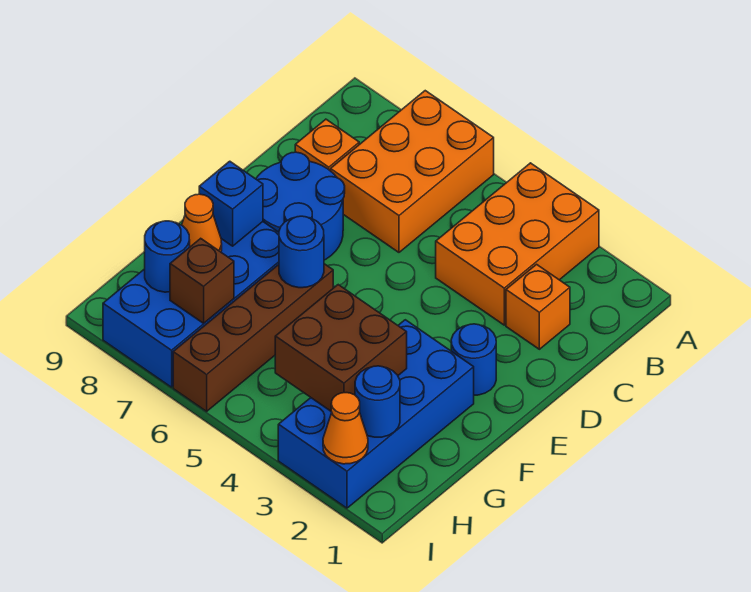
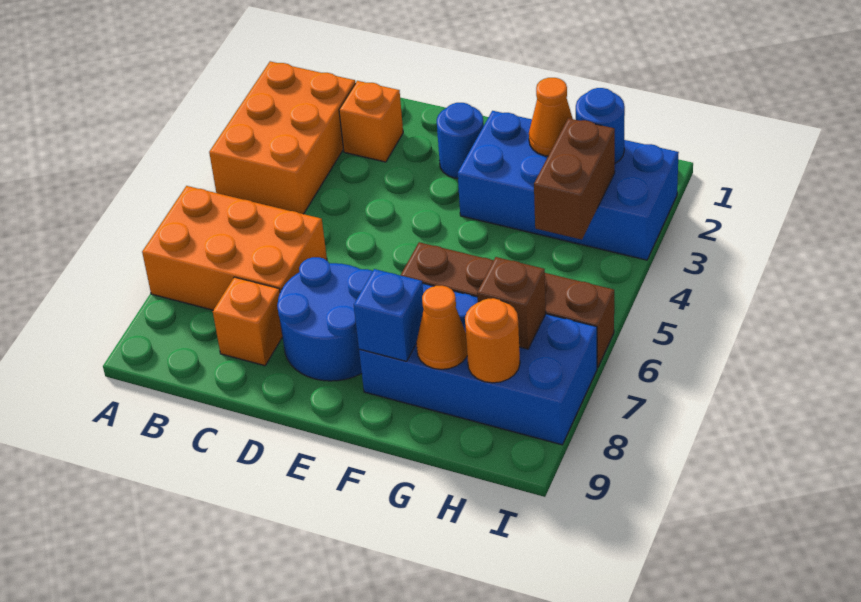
orange brick A3:C4 level 1 -> orange brick A2:B4 level 1
blue round brick F6 level 2 -> none
brown brick G3:H4 level 2 -> brown brick H3:H4 level 2
blue round brick H8 level 2 -> orange round brick H8 level 2
orange cone I2 level 2 -> orange cone G2 level 2

